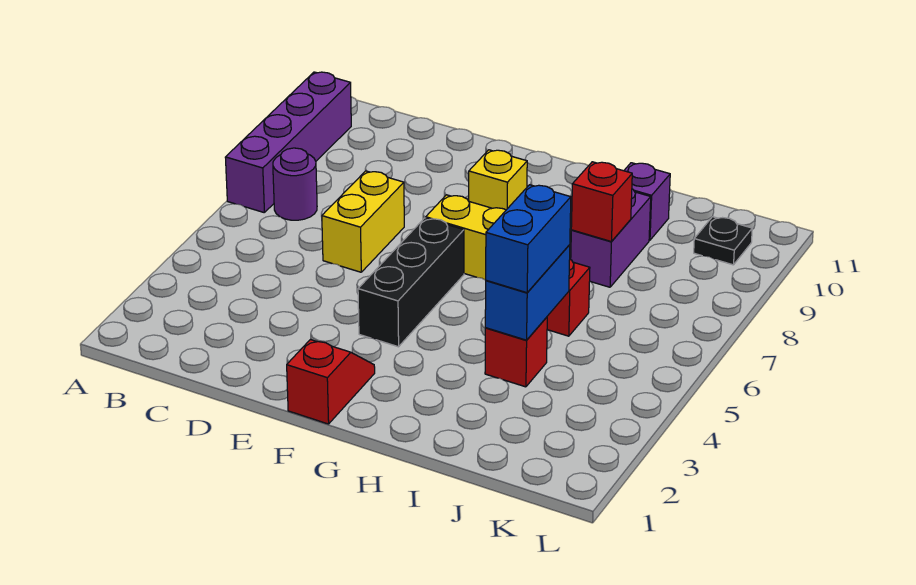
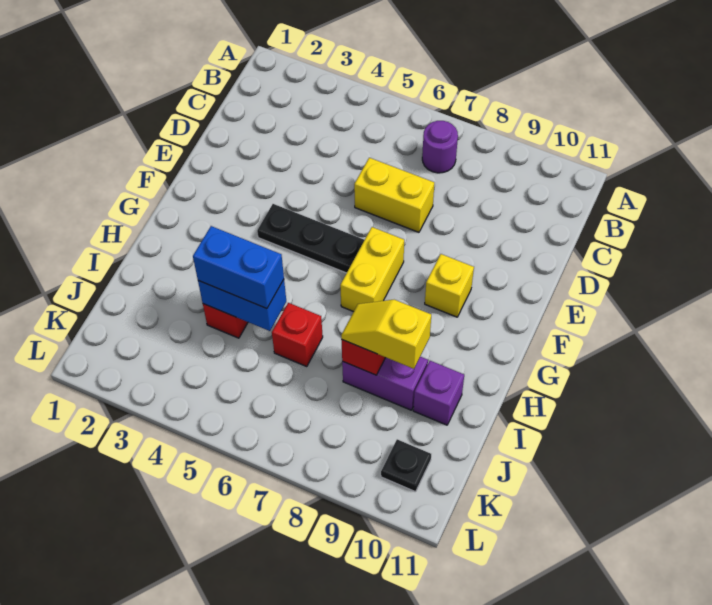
purple brick A7:A10 level 1 -> none
red slope F1:F2 level 1 top 1 -> none
black brick F4:F6 level 1 -> black plate F4:F6 level 1
none -> yellow slope I8:I9 level 3 top 9

